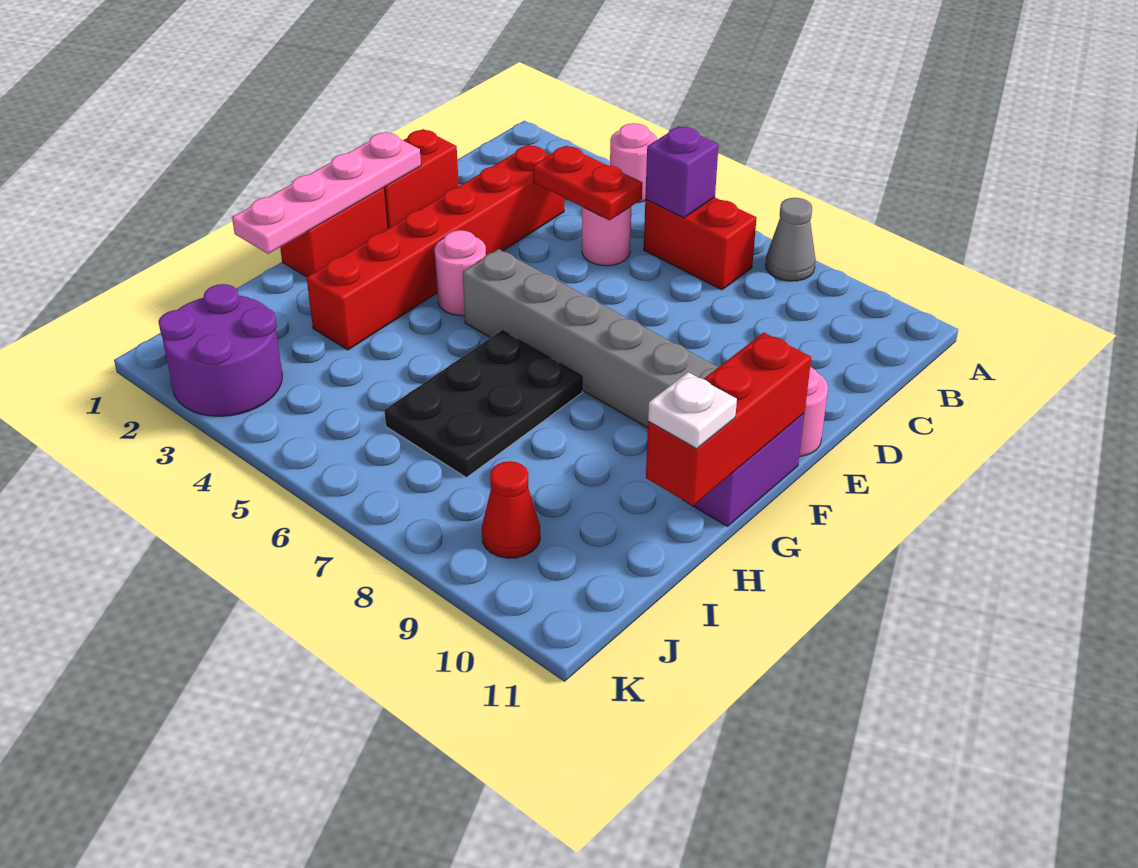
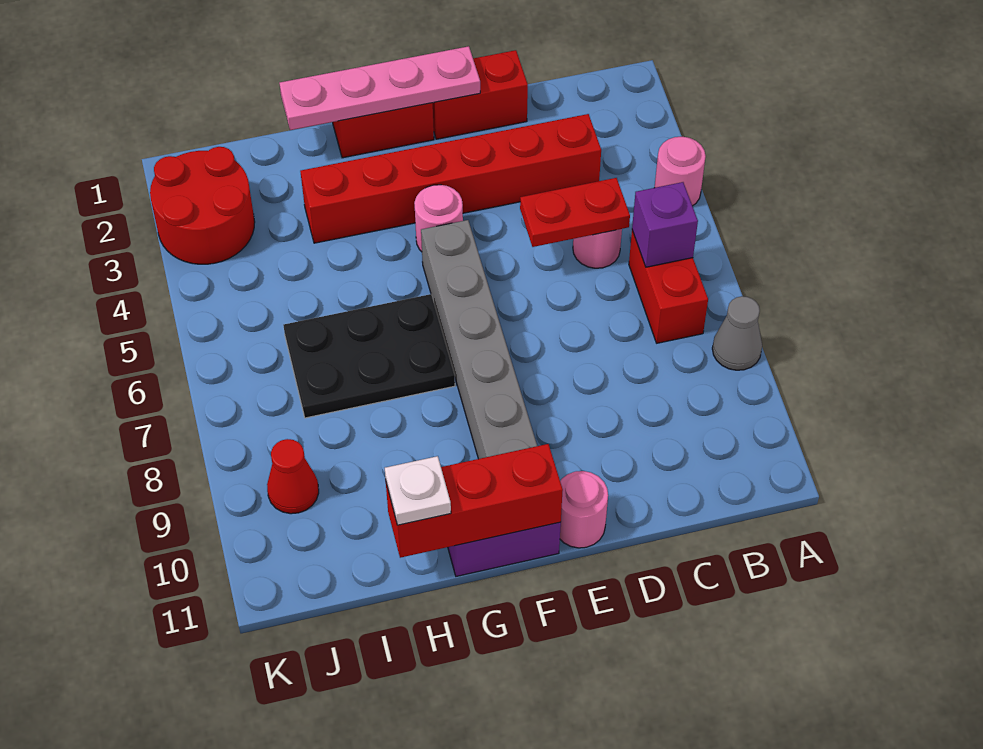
red plate C4:C5 level 2 -> red plate C5:D5 level 2
purple round brick J2:K3 level 1 -> red round brick J2:K3 level 1

